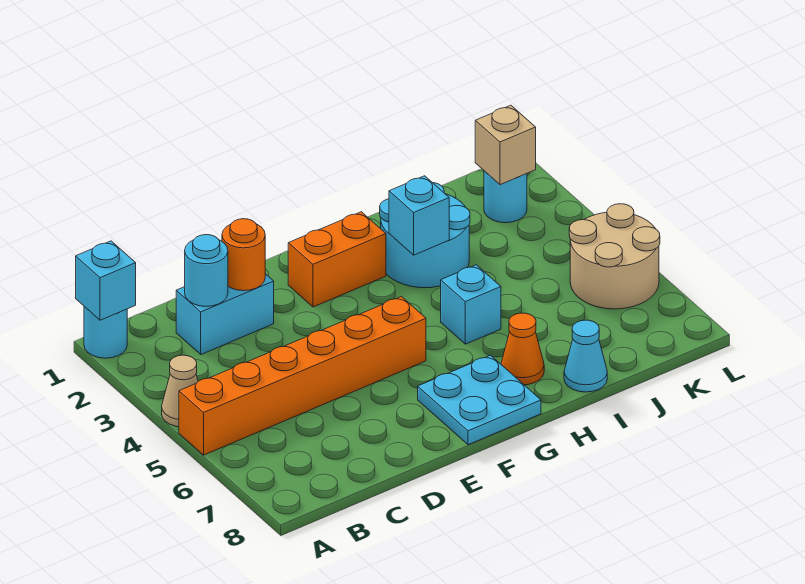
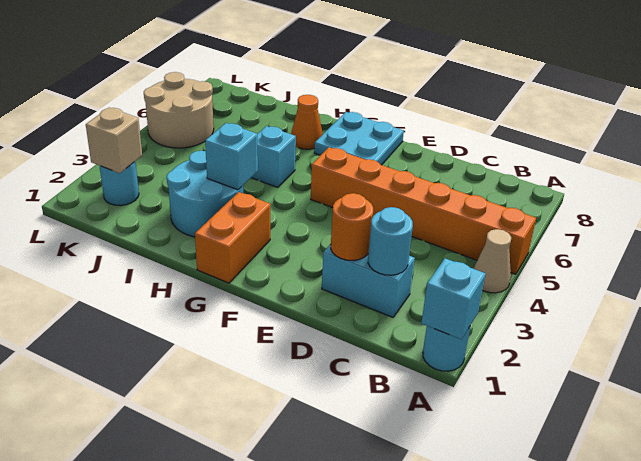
orange brick F2:G2 level 1 -> orange brick G1:G2 level 1
cyan cone I8 level 1 -> none

